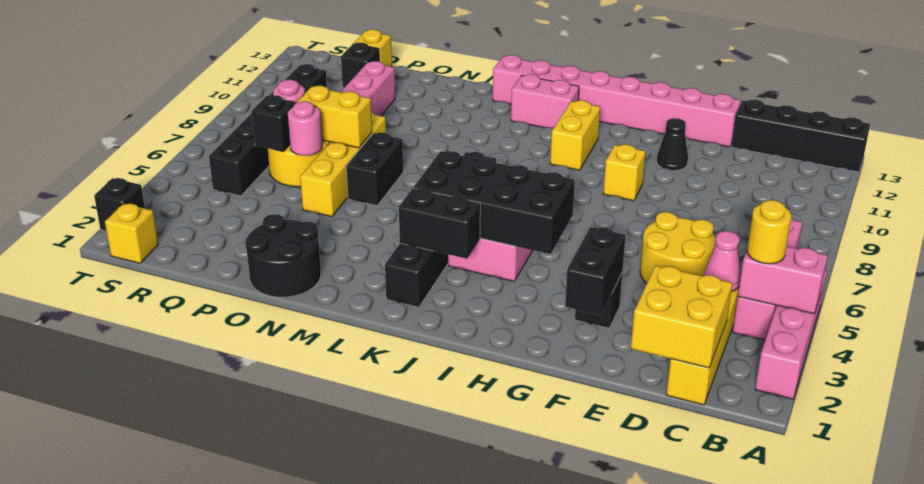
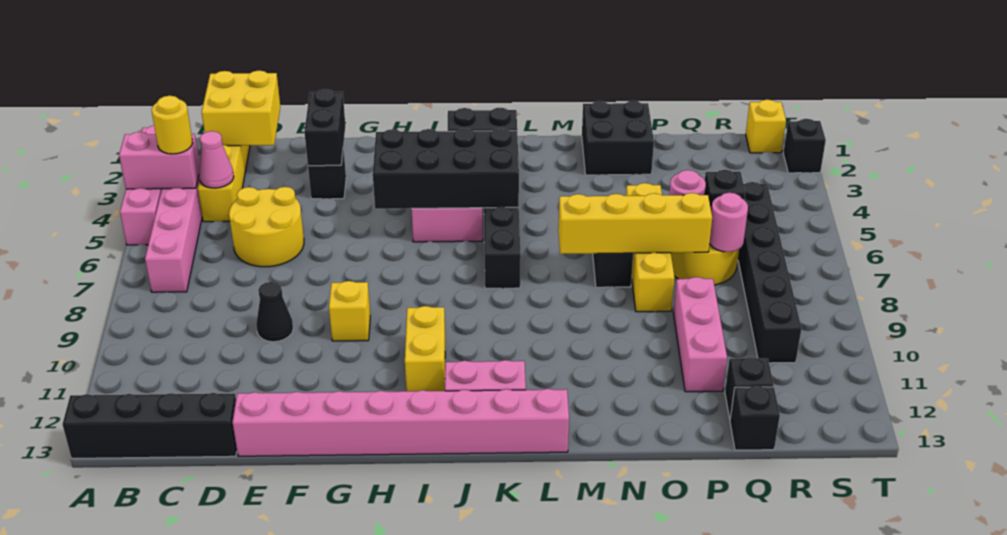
black cone F11 level 1 -> black cone E9 level 1
black round brick N1:O2 level 1 -> black brick N1:O2 level 1
yellow brick O7:P7 level 2 -> yellow brick M7:P7 level 2
yellow brick Q13 level 1 -> black brick Q13 level 1

